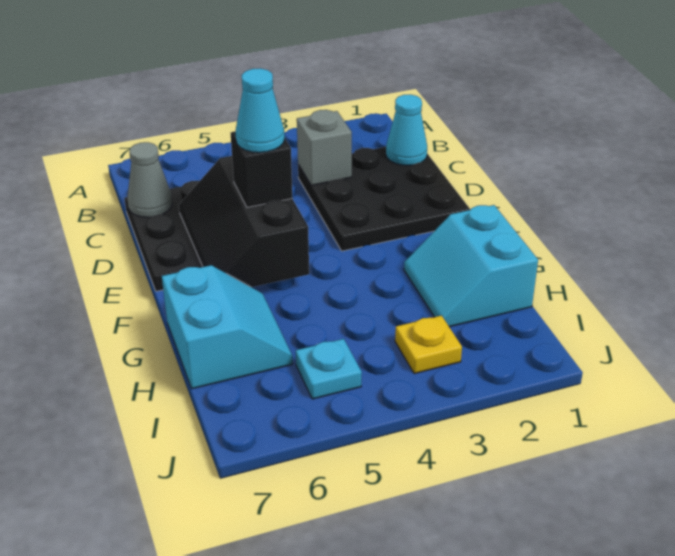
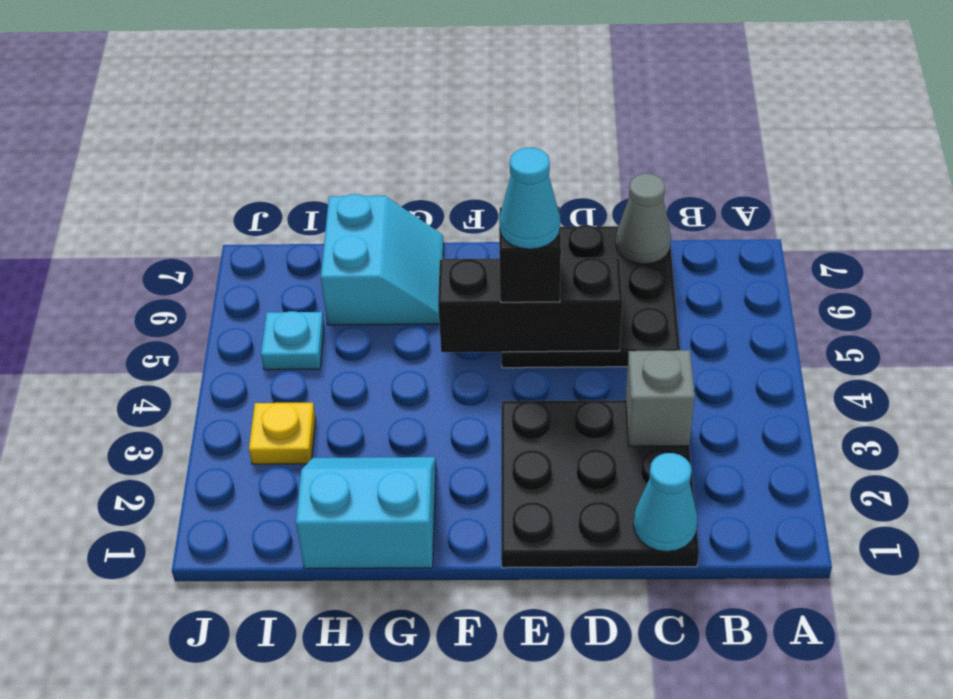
cyan slope G6:H7 level 1 top 7 -> cyan slope G6:H7 level 1 top H

